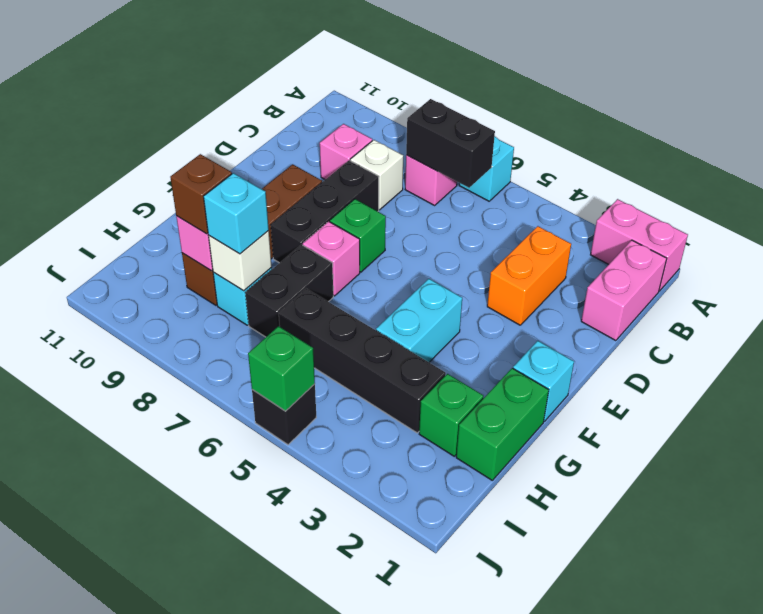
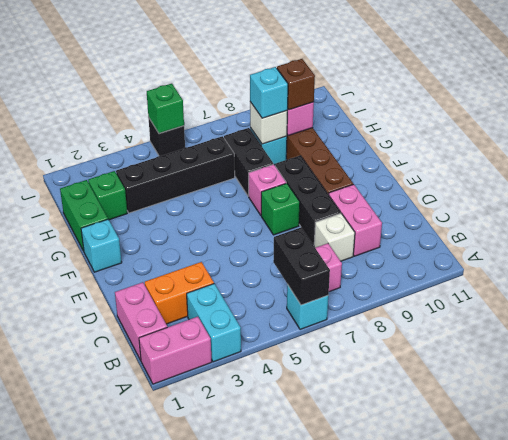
black brick B6:B7 level 2 -> black brick A6:B6 level 2
orange brick C3:D3 level 1 -> orange brick C2:C3 level 1
pink brick C9 level 1 -> pink brick C9:D9 level 1
cyan brick F4:G4 level 1 -> cyan brick A3:B3 level 1

